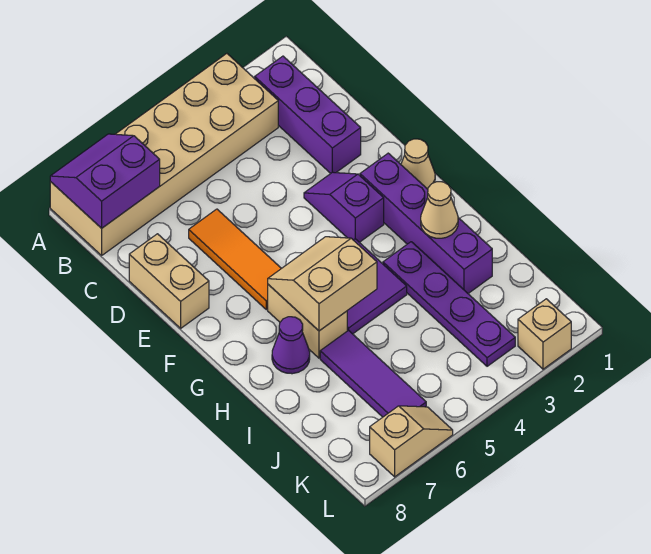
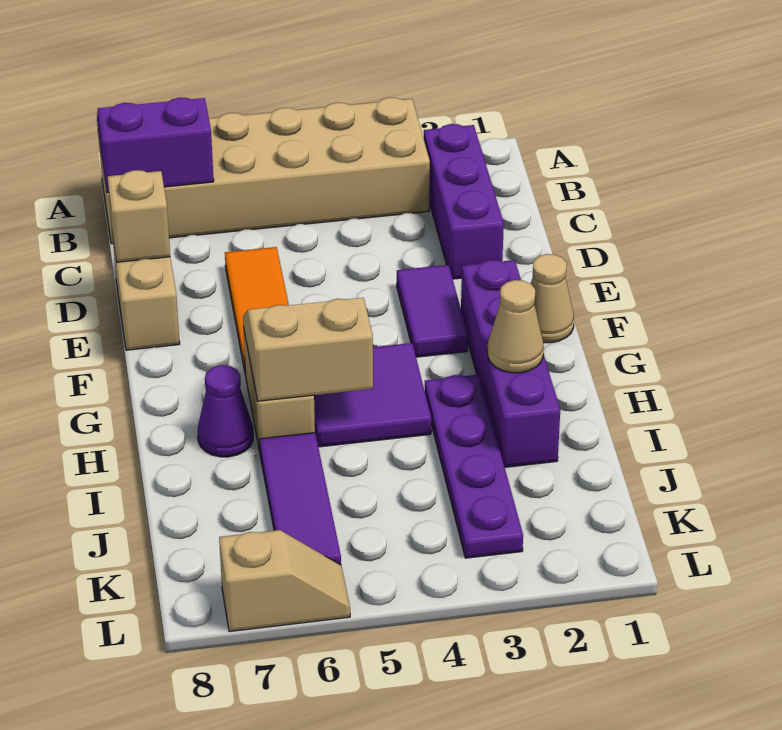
purple slope E3:F3 level 1 top F -> purple tile E3:F3 level 1
tan brick L2 level 1 -> tan brick D8 level 2

